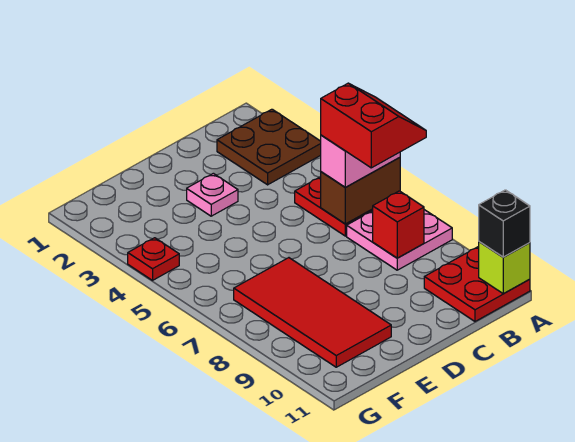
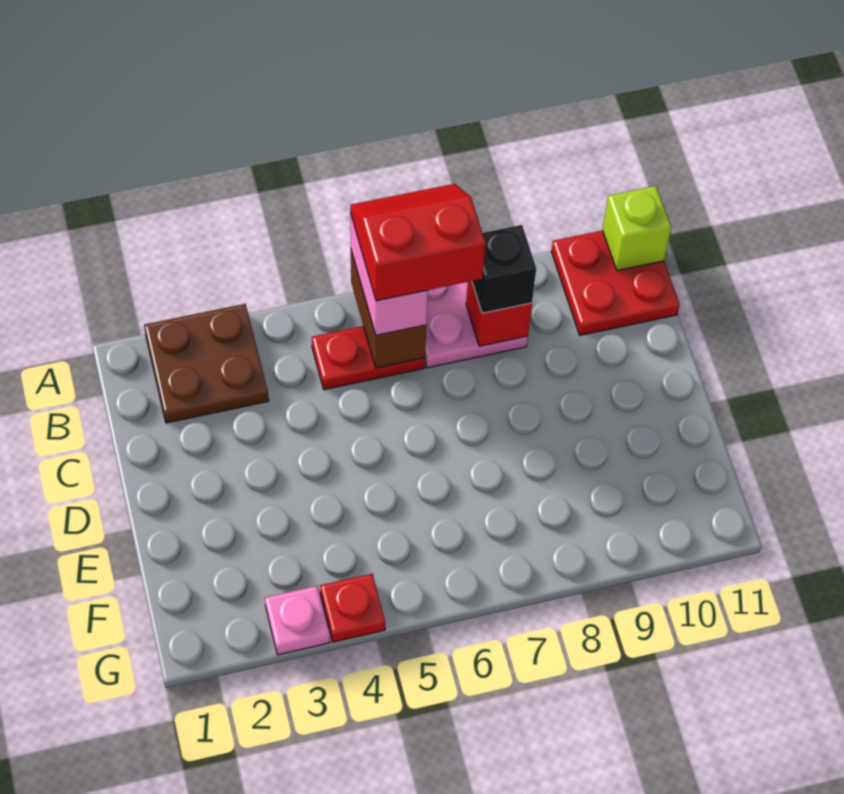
black brick A11 level 3 -> black brick B8 level 3
pink plate D3 level 1 -> pink plate G3 level 1
red tile E7:F10 level 1 -> none

